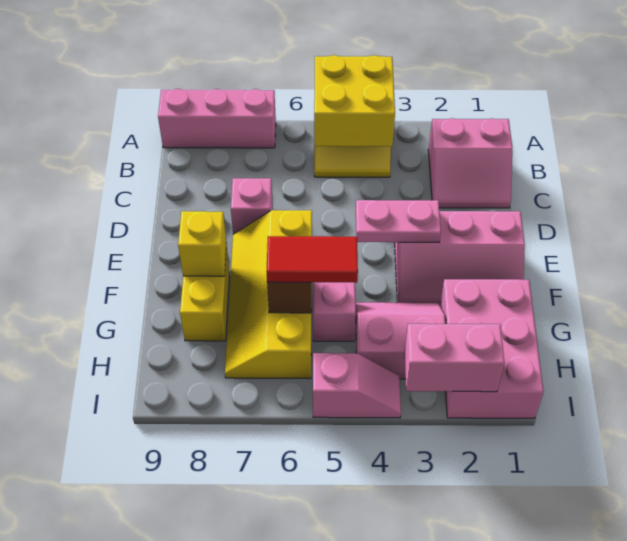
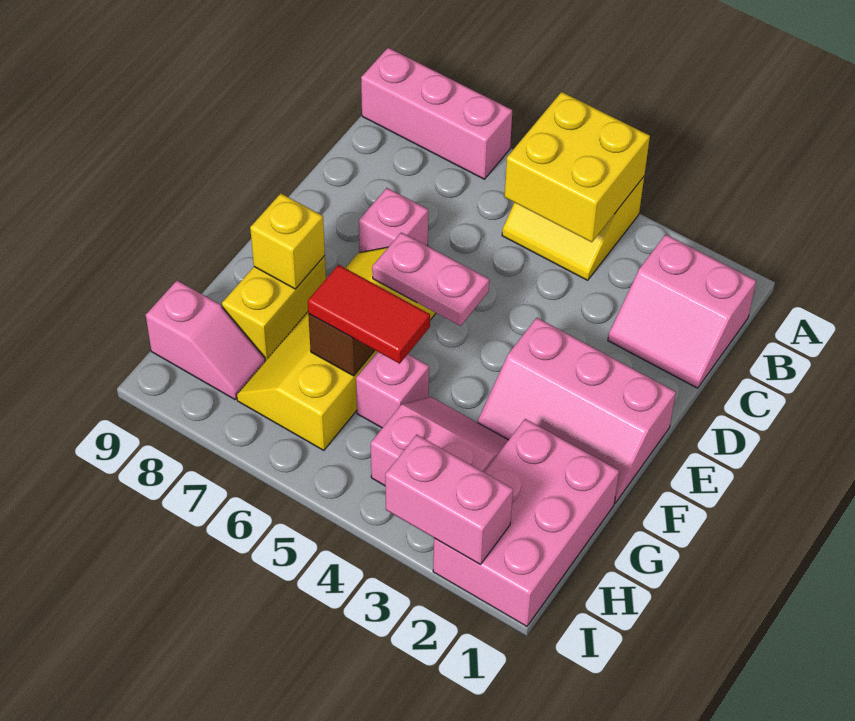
pink plate E3:E4 level 2 -> pink plate E5:E6 level 2
pink slope I4:I5 level 1 top 5 -> pink slope H8:H9 level 1 top 9

